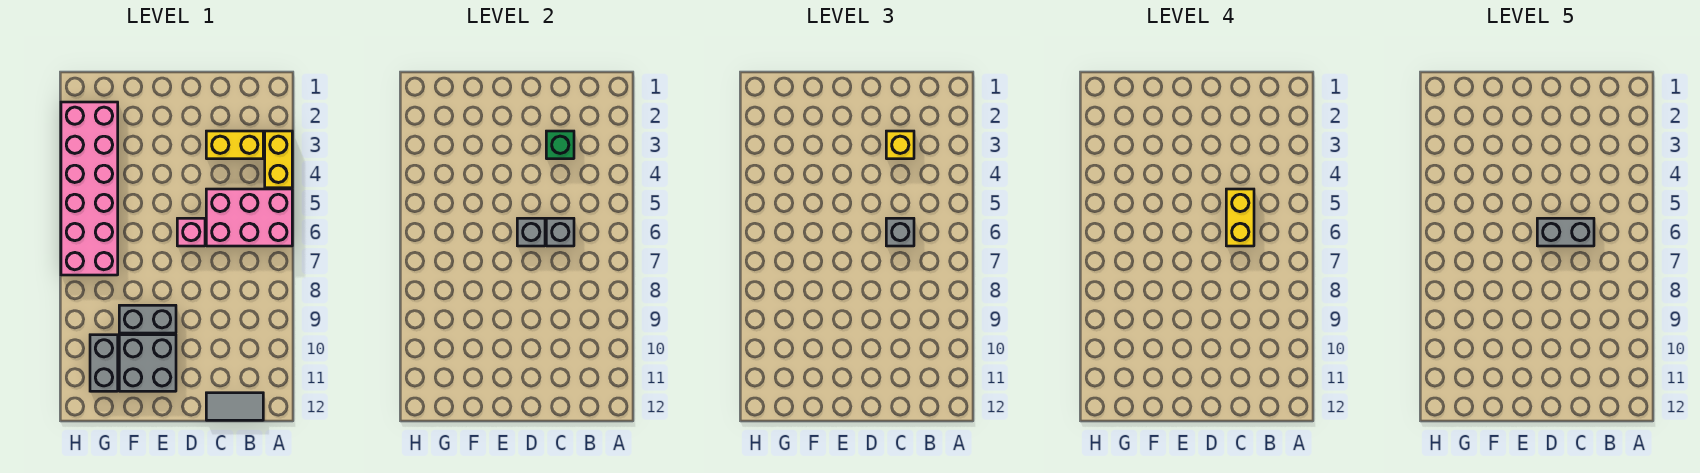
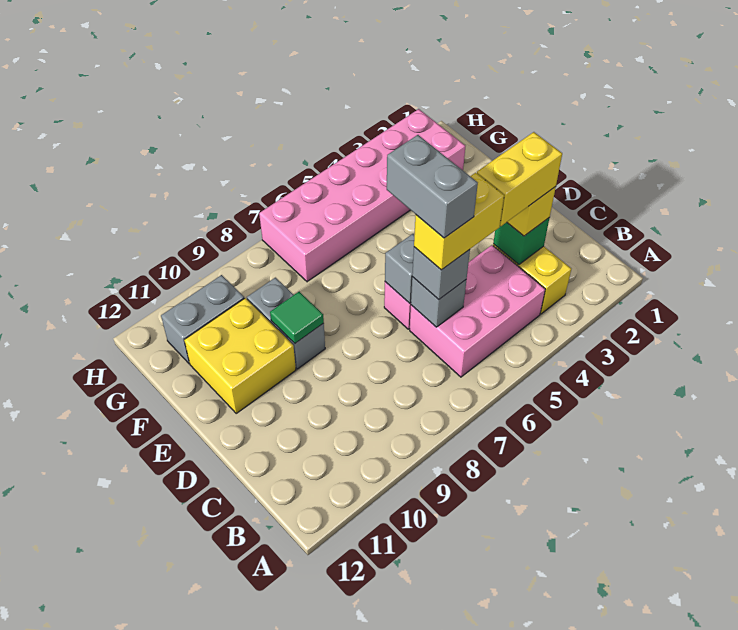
yellow brick A3:A4 level 1 -> yellow brick C3:C4 level 4
pink brick A5:C6 level 1 -> pink brick B4:C6 level 1
grey tile B12:C12 level 1 -> none
none -> green tile E9 level 2
grey brick E10:F11 level 1 -> yellow brick E10:F11 level 1

